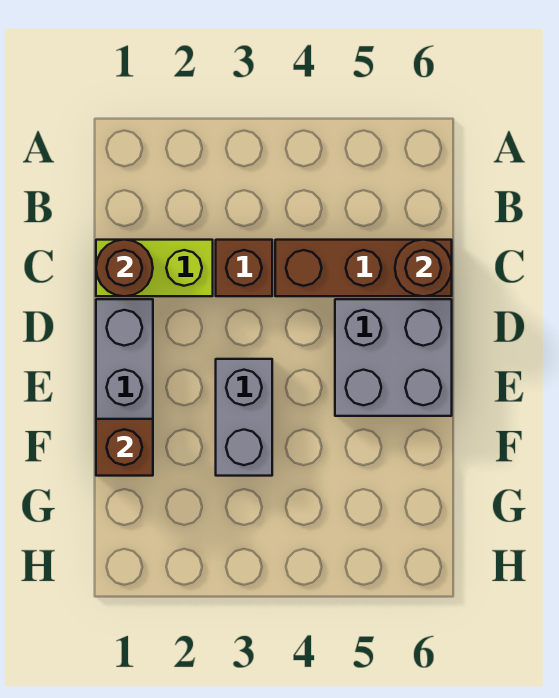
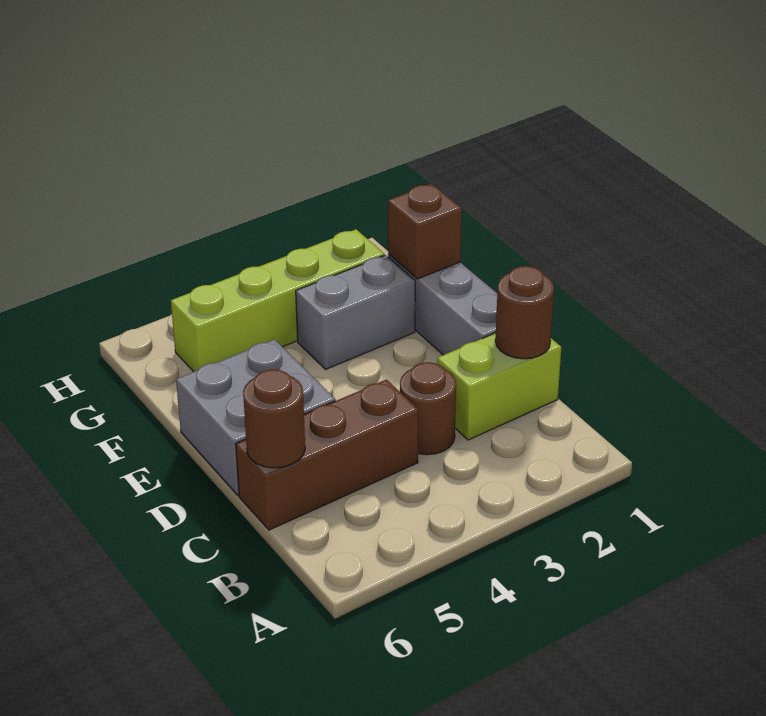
brown brick C3 level 1 -> brown round brick C3 level 1
grey brick E3:F3 level 1 -> grey brick F2:F3 level 1
none -> lime brick G2:G5 level 1

